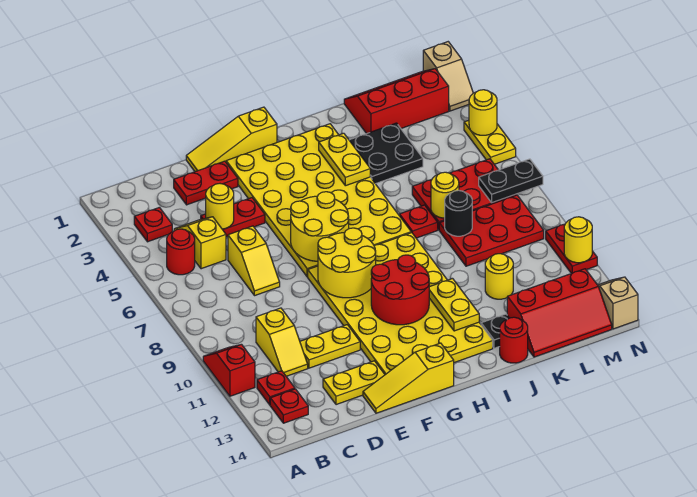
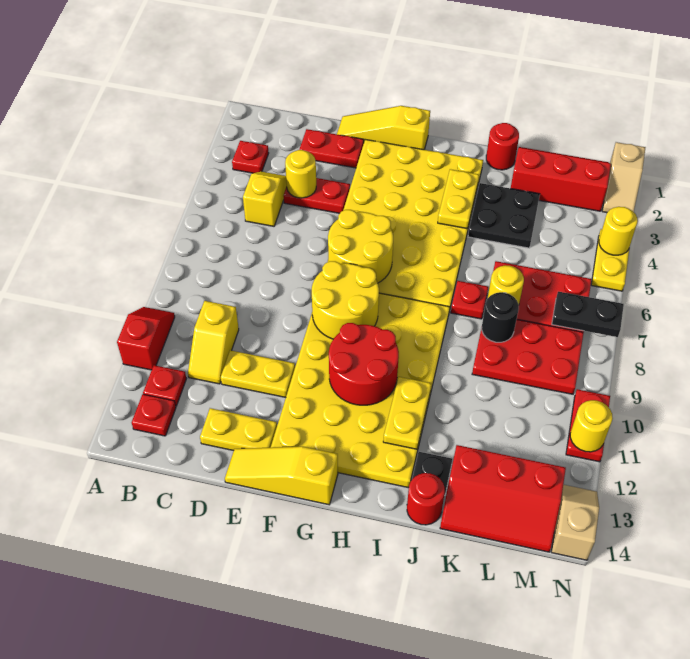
red round brick B5 level 1 -> red round brick J1 level 1
yellow slope D6:D7 level 1 top 6 -> none
yellow round brick K11 level 1 -> none

